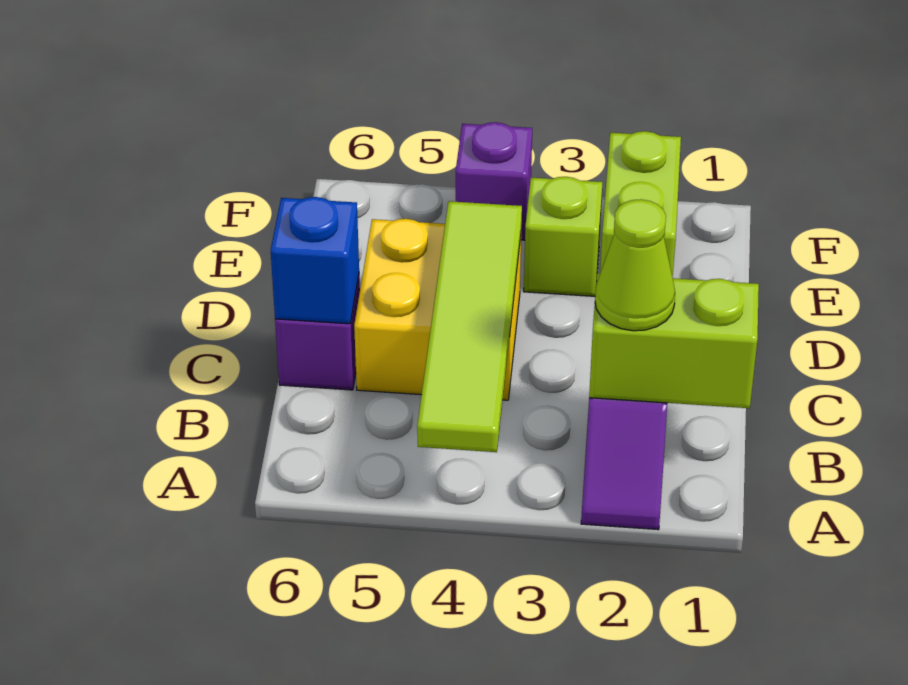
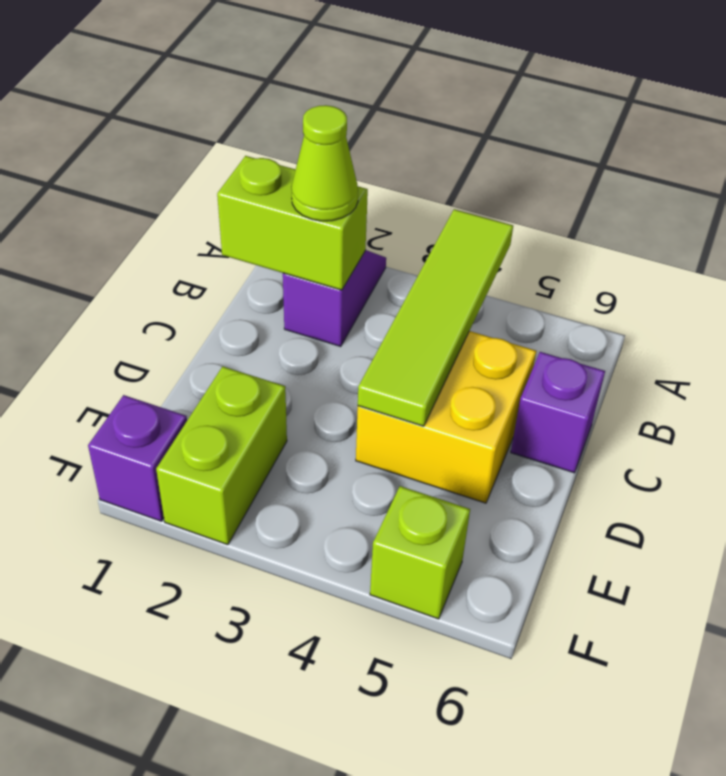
blue brick C6 level 2 -> none
lime brick E3 level 1 -> lime brick F5 level 1
purple brick F4 level 1 -> purple brick F1 level 1

